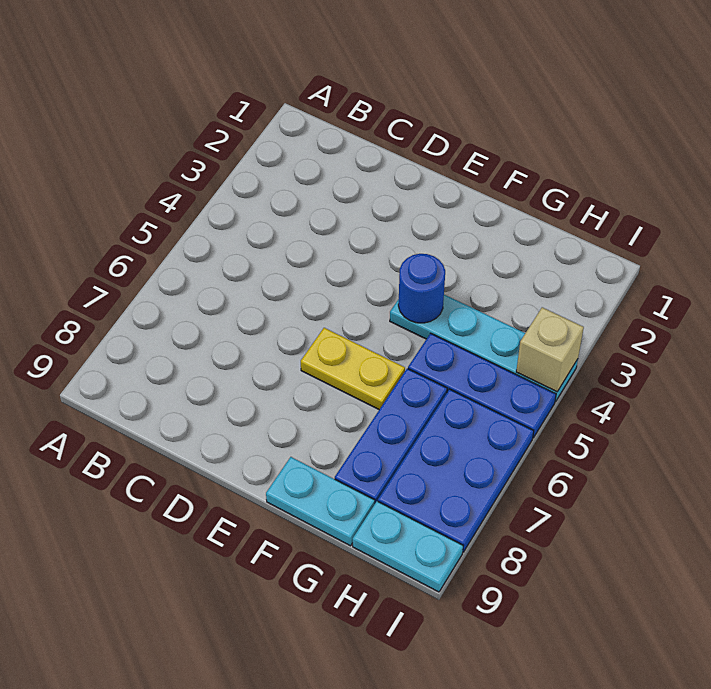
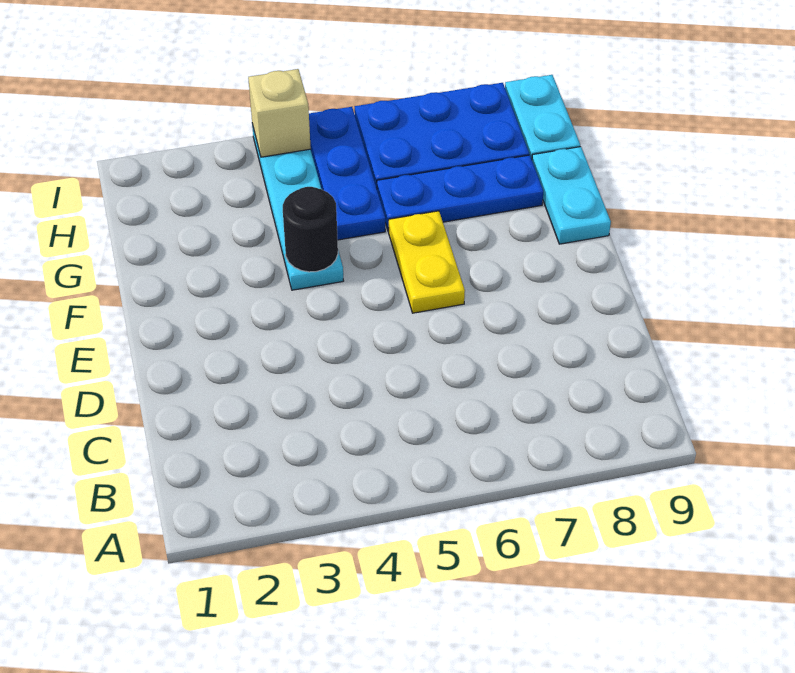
blue round brick F4 level 2 -> black round brick F4 level 2

